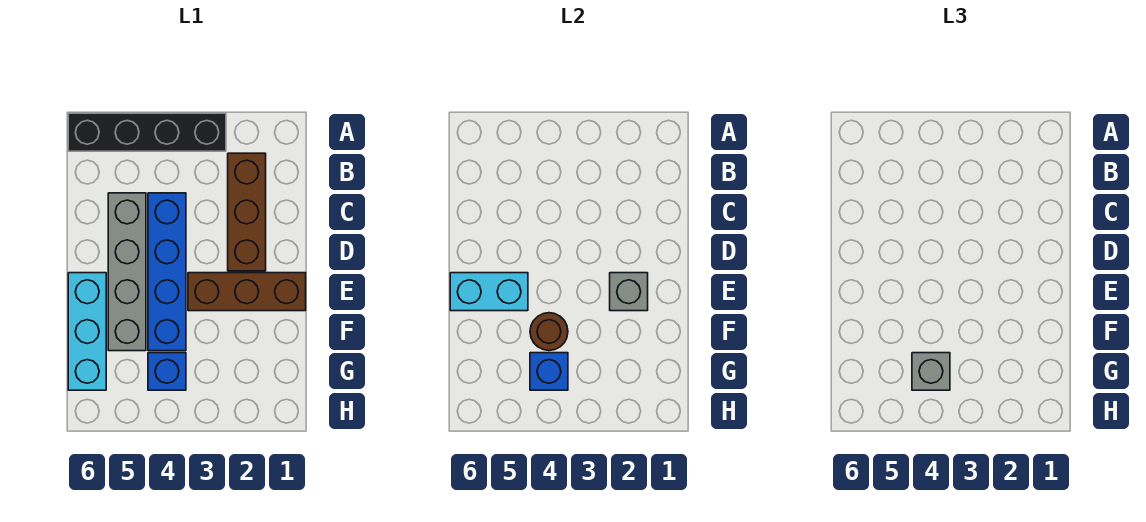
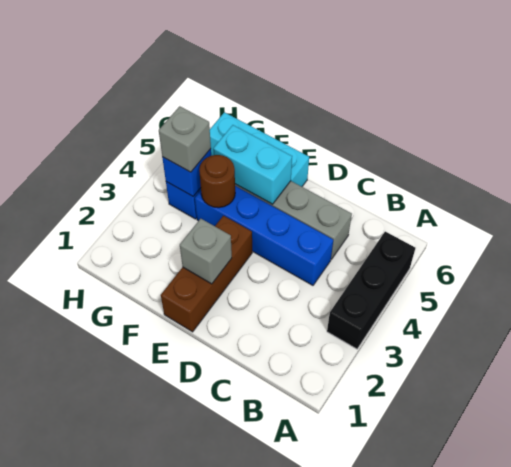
black brick A3:A6 level 1 -> black brick A3:A5 level 1
brown brick B2:D2 level 1 -> none
cyan brick E5:E6 level 2 -> cyan brick E5:F5 level 2

